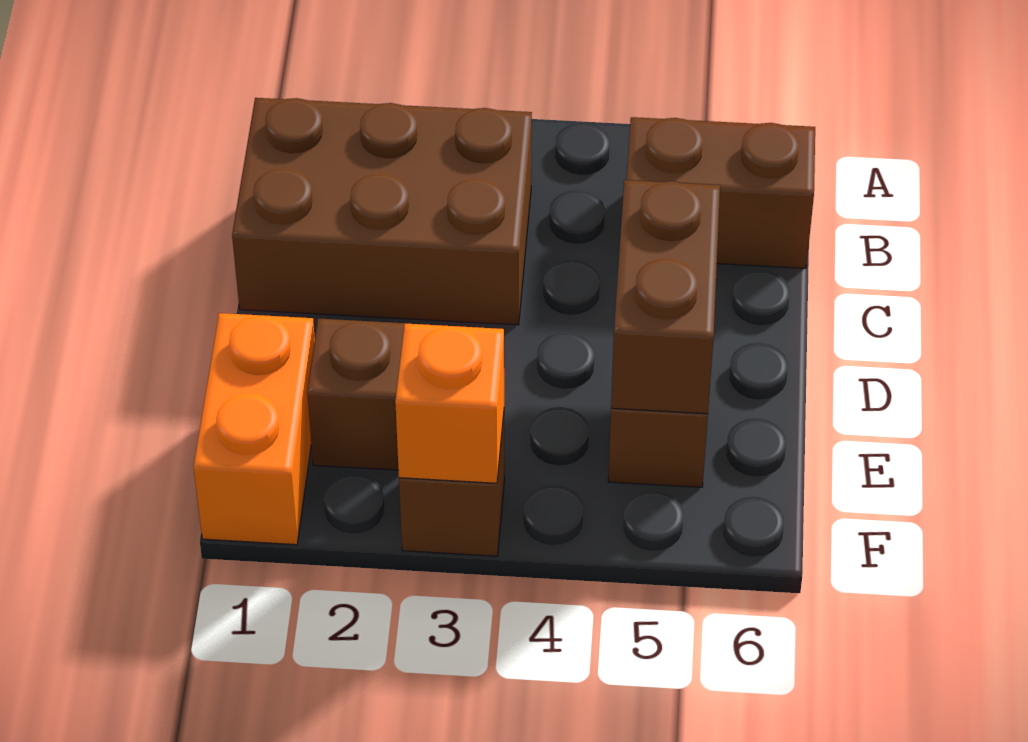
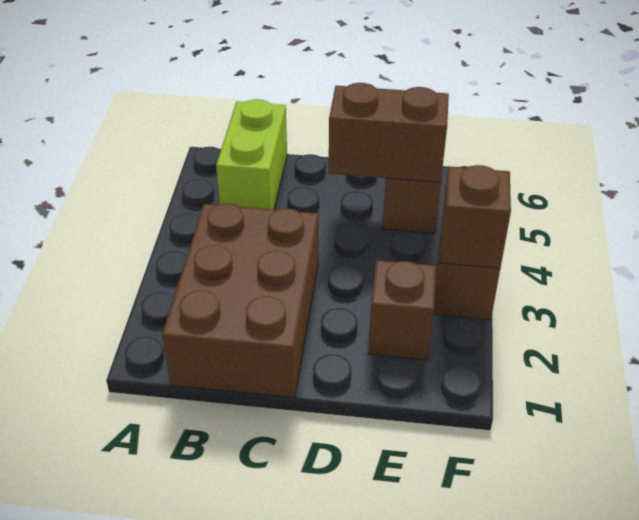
brown brick B5:B6 level 1 -> lime brick B5:B6 level 1
orange brick E1:F1 level 1 -> none
orange brick F3 level 2 -> brown brick F3 level 2

